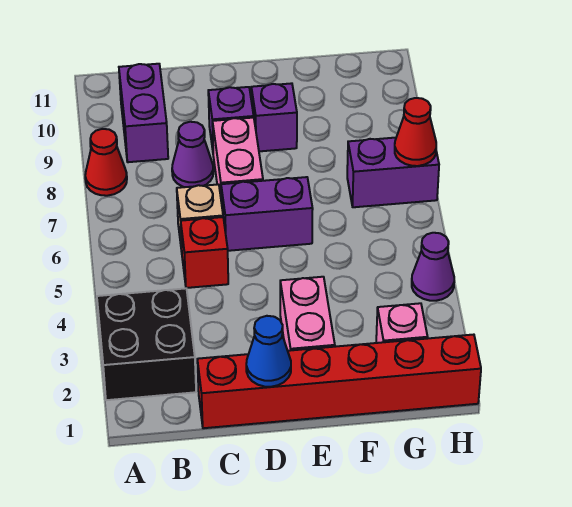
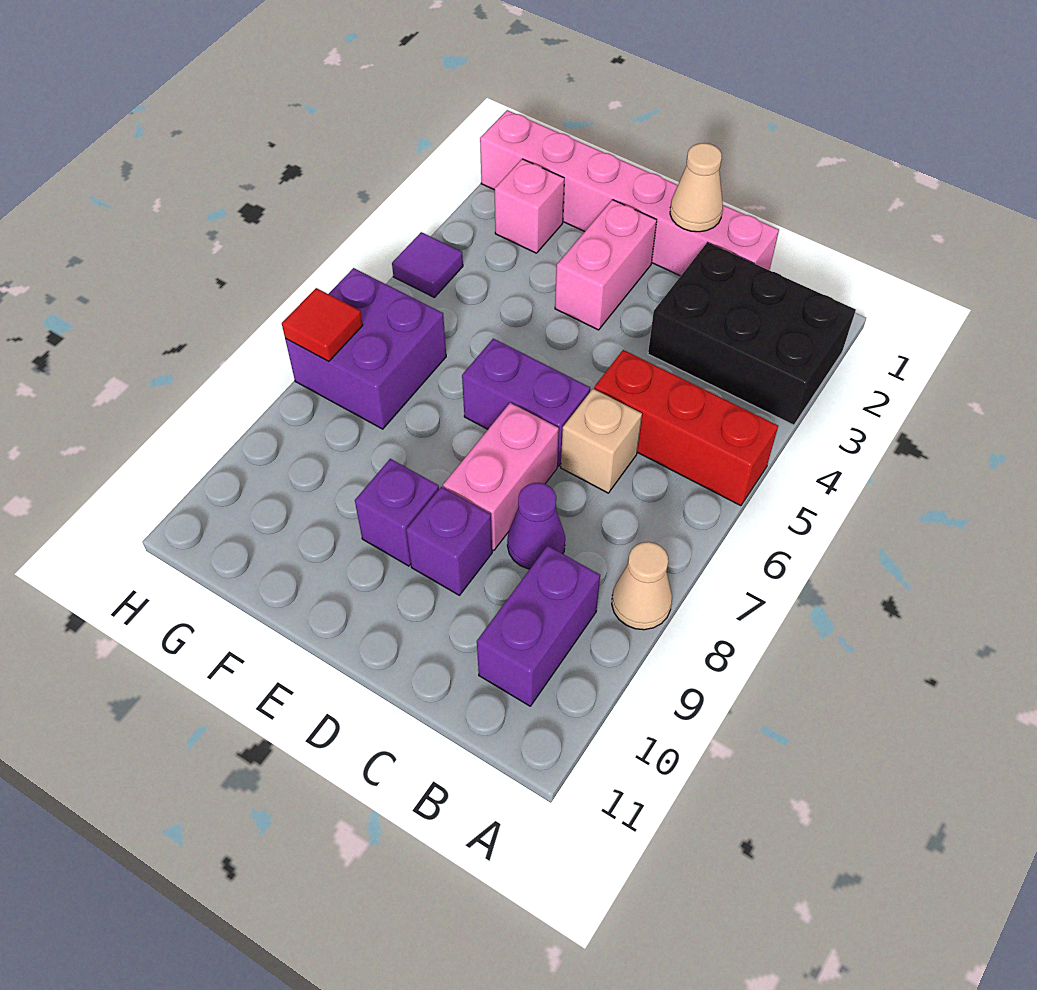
black brick A2:B3 level 1 -> black brick A2:C3 level 1
red cone A8 level 1 -> tan cone A8 level 1
red brick C1:H1 level 1 -> pink brick C1:H1 level 1
red brick C5 level 1 -> red brick A5:C5 level 1
blue cone D1 level 2 -> tan cone D1 level 2
purple brick G7:H7 level 1 -> purple brick G6:H7 level 1
purple cone H4 level 1 -> purple tile H4 level 1
red cone H7 level 2 -> red tile H7 level 2

